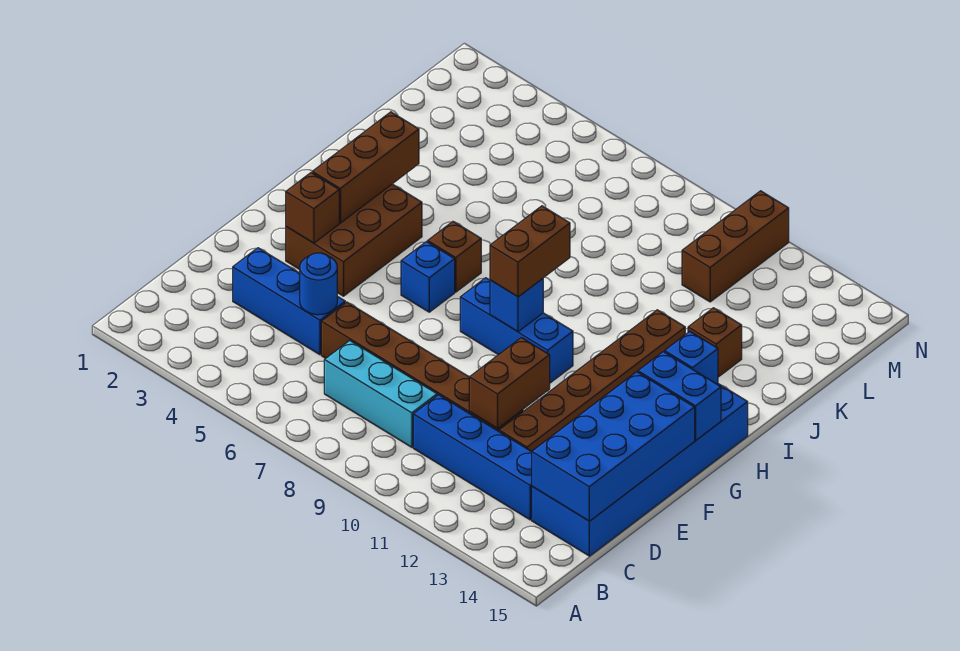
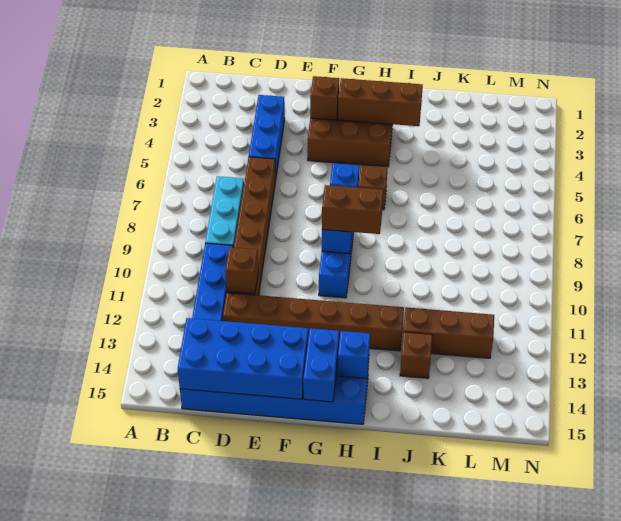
blue round brick D5 level 2 -> none
brown brick D11:E11 level 2 -> brown brick D11 level 2
brown brick L11:N11 level 1 -> brown brick J12:L12 level 1

